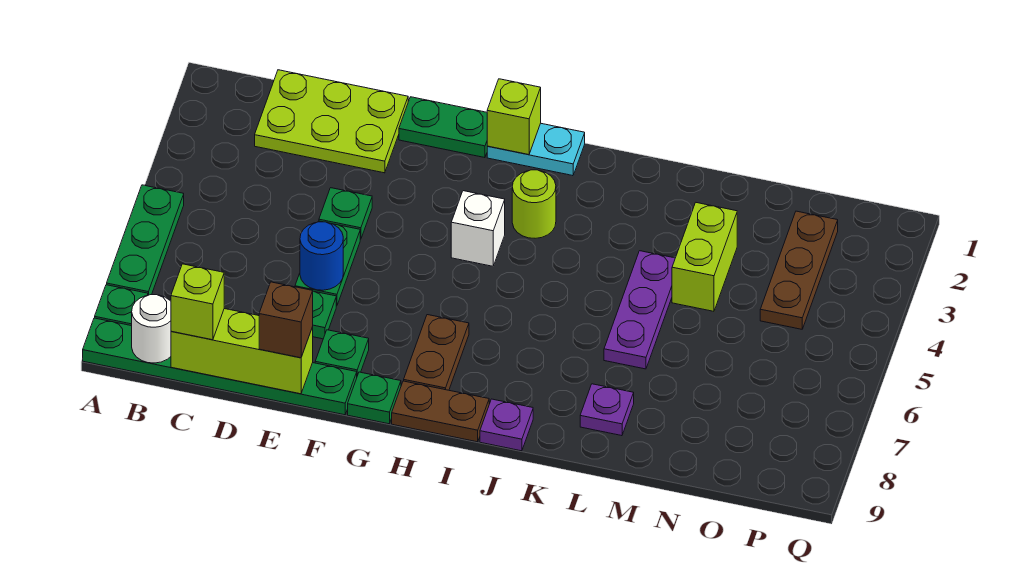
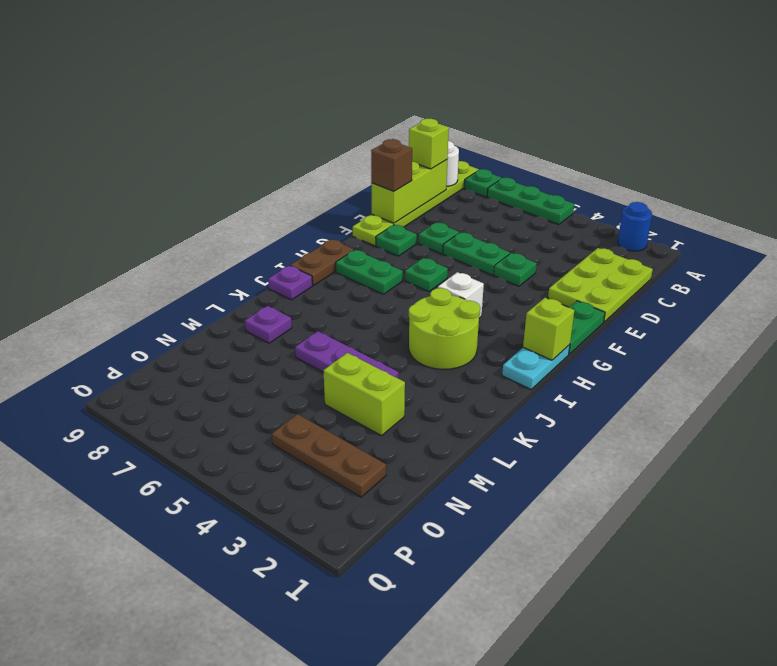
green plate A9:F9 level 1 -> lime plate A9:F9 level 1
blue round brick E6 level 2 -> blue round brick A2 level 1
green plate G9 level 1 -> green plate G6 level 1
brown plate H7:H8 level 1 -> green plate H7:H8 level 1
lime round brick I3 level 1 -> lime round brick I3:J4 level 1

